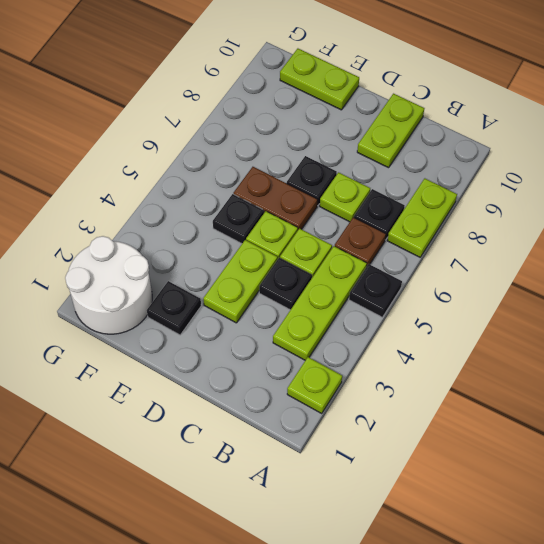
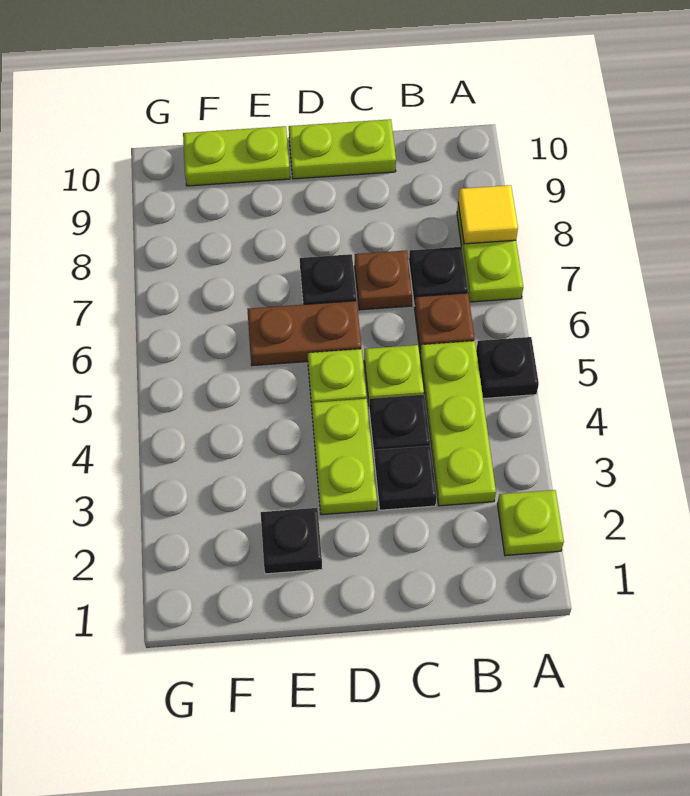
none -> yellow tile A8 level 2
lime plate C7 level 1 -> brown plate C7 level 1
lime plate C9:C10 level 1 -> lime plate C10:D10 level 1
black plate E5 level 1 -> black plate C3 level 1
white round brick F1:G2 level 1 -> none

